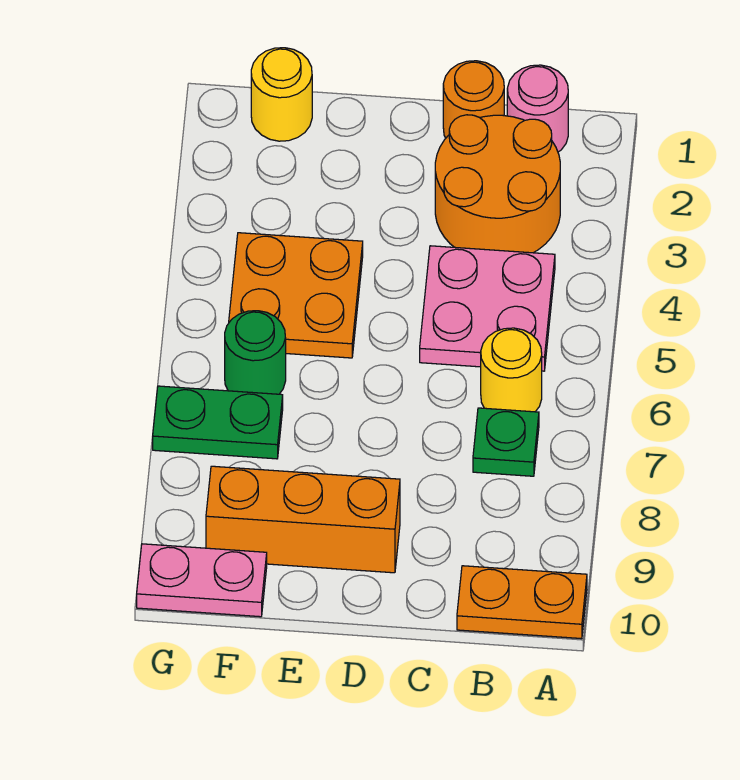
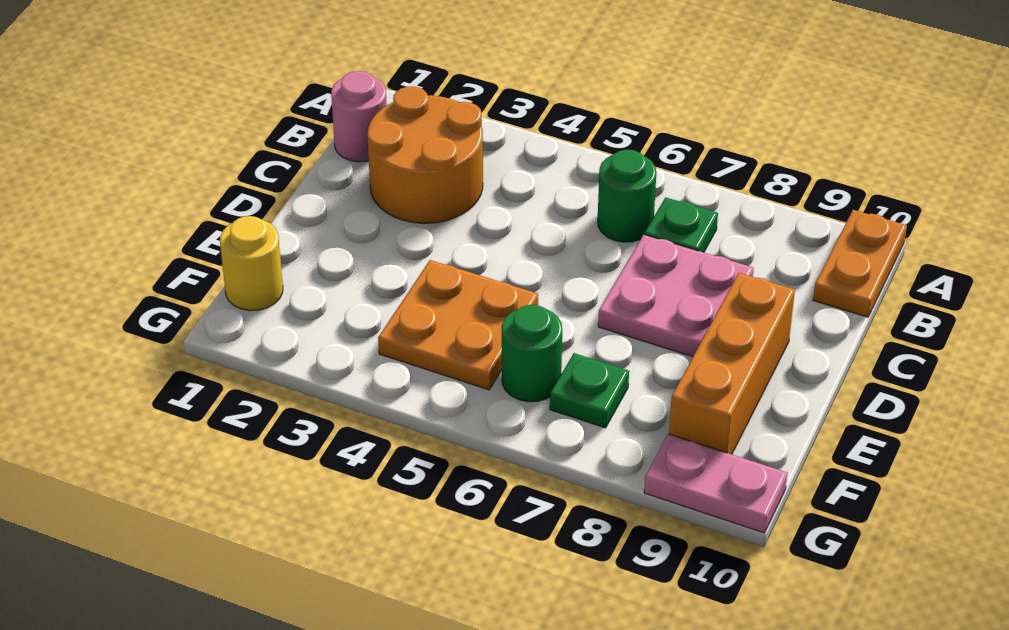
pink plate B4:C5 level 1 -> pink plate C7:D8 level 1
yellow round brick B6 level 1 -> green round brick B6 level 1
orange round brick C1 level 1 -> none
green plate F7:G7 level 1 -> green plate F7 level 1
pink plate F10:G10 level 1 -> pink plate G9:G10 level 1

